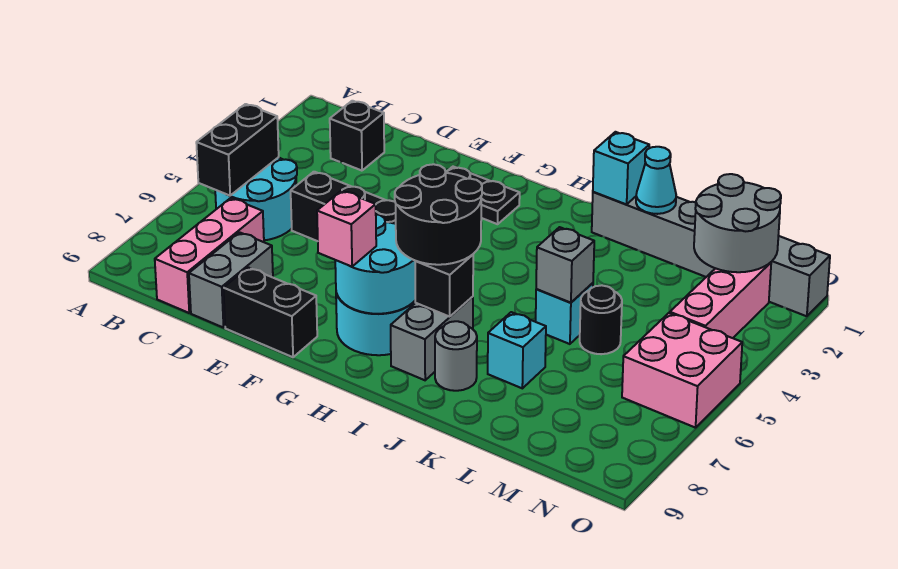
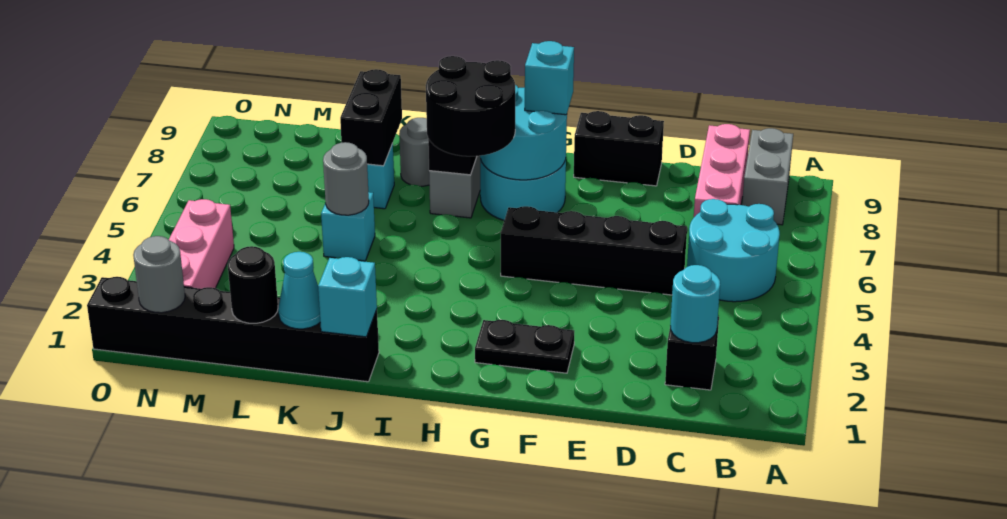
black brick B5:B6 level 2 -> black brick K7:K8 level 2
none -> cyan round brick C2 level 2
grey brick D8:D9 level 1 -> grey brick B8:B9 level 1
pink brick G8 level 3 -> cyan brick G8 level 3
grey brick J1:O1 level 1 -> black brick J1:O1 level 1
grey brick K5 level 2 -> grey round brick K5 level 2
black round brick L5 level 1 -> black round brick L1 level 2
grey round brick M1:N2 level 2 -> grey round brick N1 level 2
pink brick N5:O6 level 1 -> none

